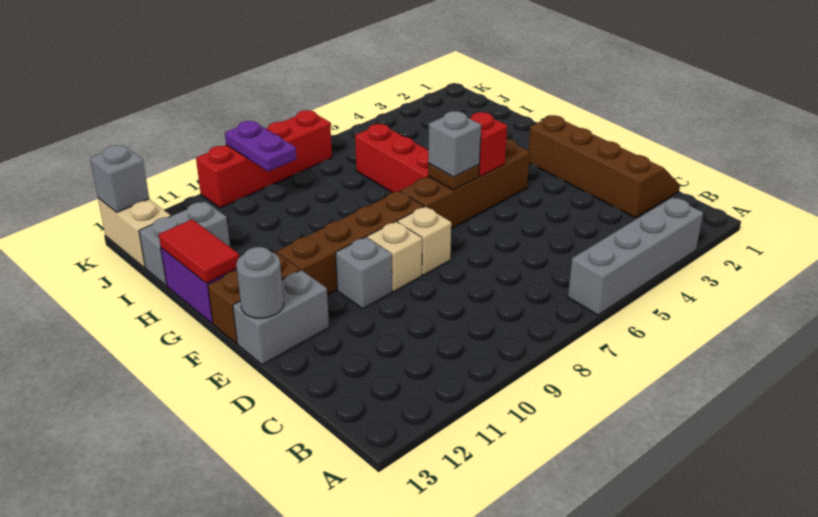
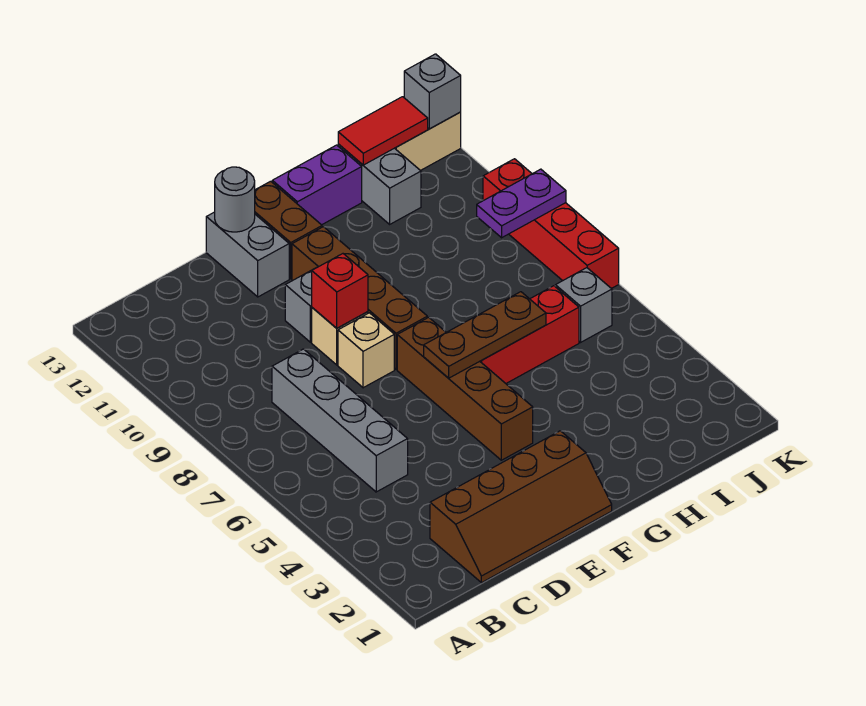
grey brick A3:A6 level 1 -> grey brick C5:C8 level 1
red brick F5 level 2 -> red brick E9 level 2
brown plate F6 level 2 -> brown plate F6:H6 level 2
grey brick F6 level 3 -> grey brick J6 level 1
red tile G13:H13 level 2 -> red tile I13:J13 level 2

